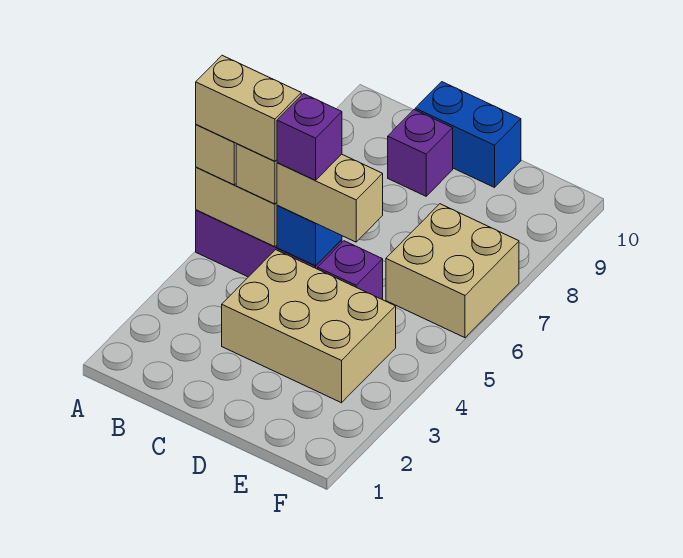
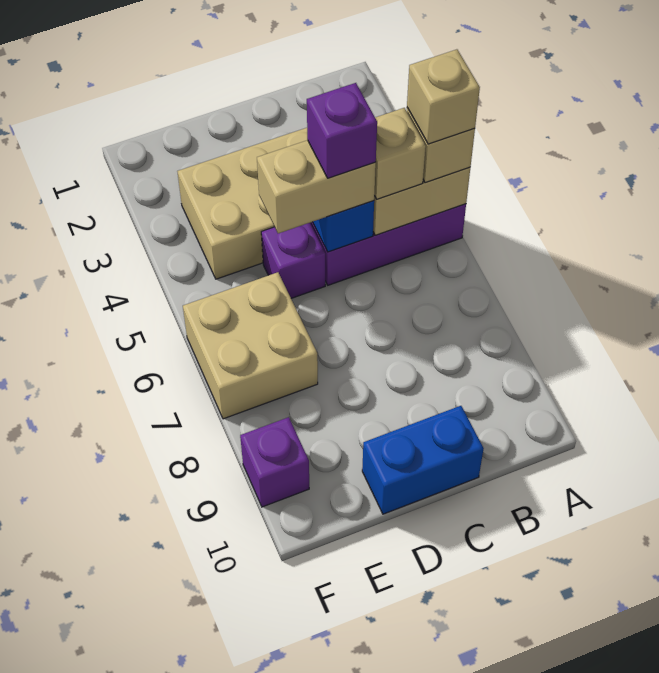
tan brick A5:B5 level 4 -> tan brick A5 level 4
purple brick C9 level 1 -> purple brick F9 level 1

